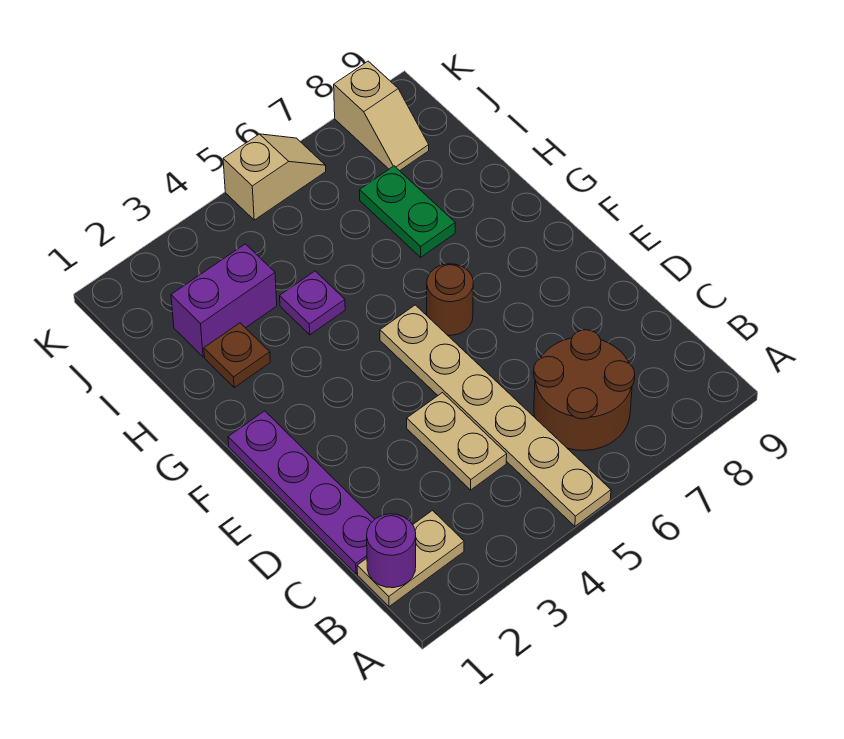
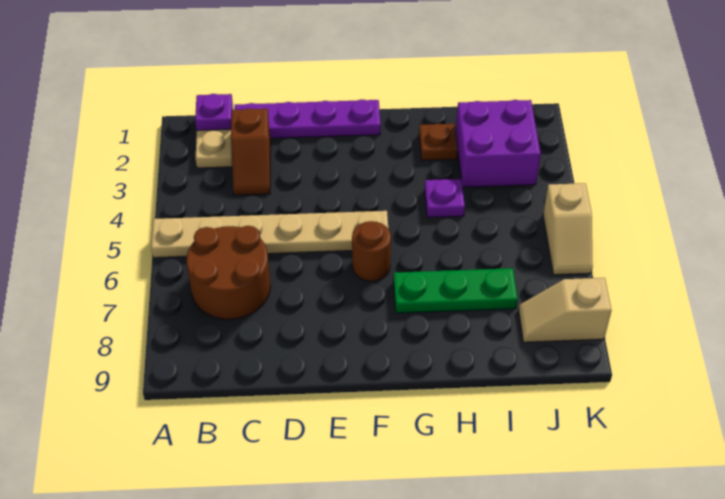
purple round brick B1 level 2 -> purple plate B1 level 2
none -> brown slope C2:C3 level 1 top 2
tan plate C4:D4 level 1 -> none
green plate H7:I7 level 1 -> green plate G7:I7 level 1
purple brick I2:I3 level 1 -> purple brick I2:J3 level 1

